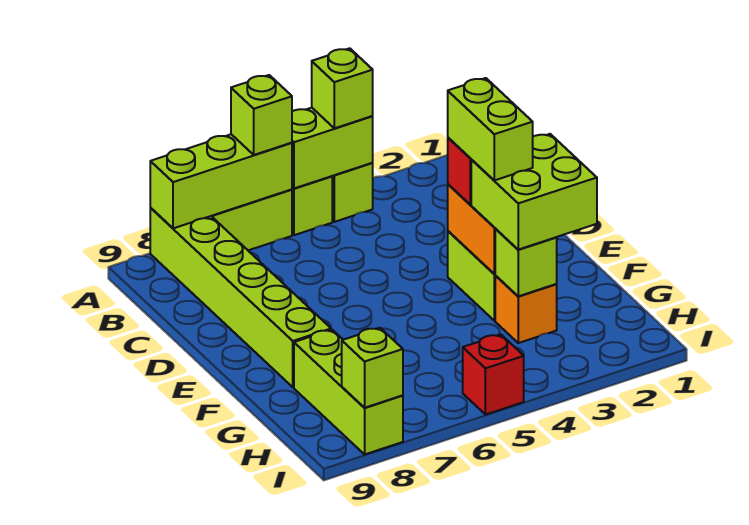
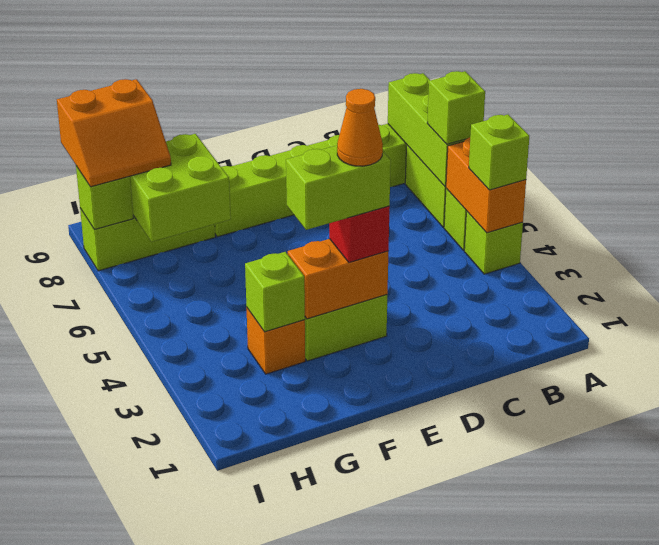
lime brick A4:A5 level 2 -> orange brick A4:A5 level 2
none -> orange cone E3 level 5
lime brick F2:G3 level 3 -> lime brick G7:H8 level 2
none -> orange slope H8:I9 level 3 top 9
red brick I5 level 1 -> none

